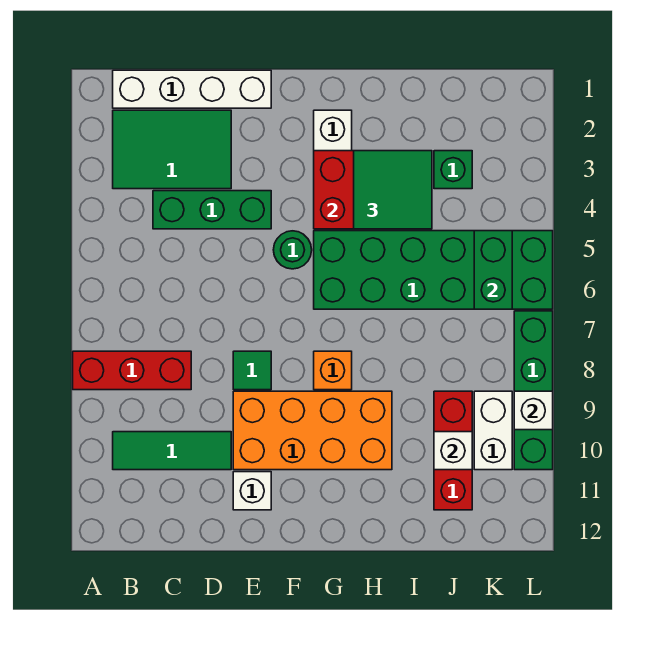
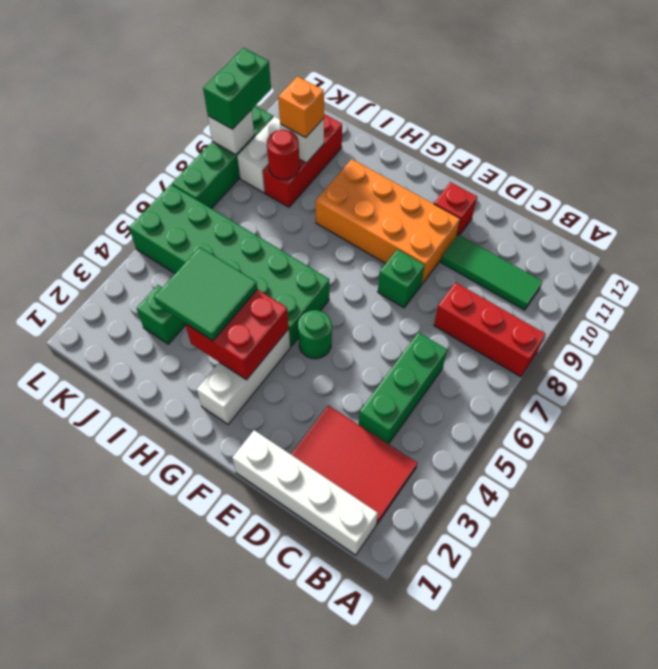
green tile B2:D3 level 1 -> red tile B2:D3 level 1
green brick C4:E4 level 1 -> green brick C4:C6 level 1
green tile E8 level 1 -> green brick E8 level 1
white brick E11 level 1 -> red brick E11 level 1
orange brick G8 level 1 -> orange brick J10 level 3
none -> red round brick J9 level 2
green brick K5:K6 level 2 -> green brick L9:L10 level 3

